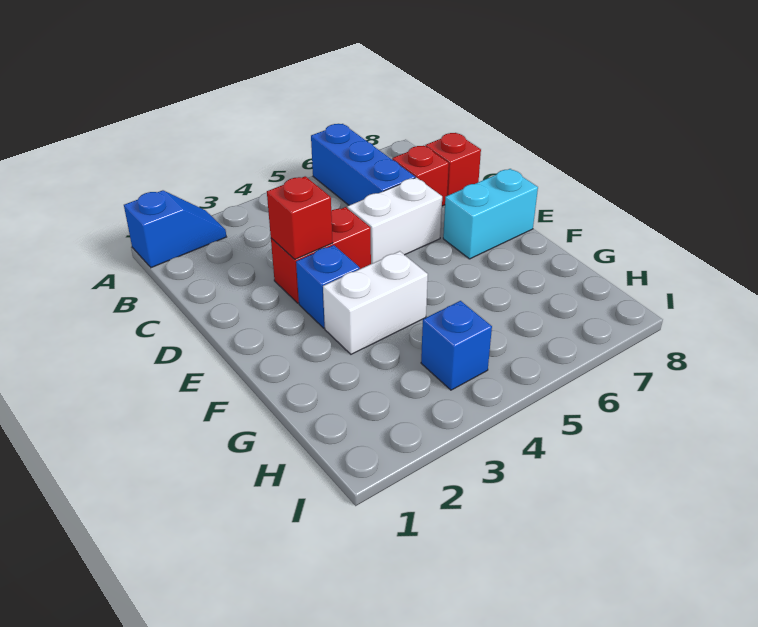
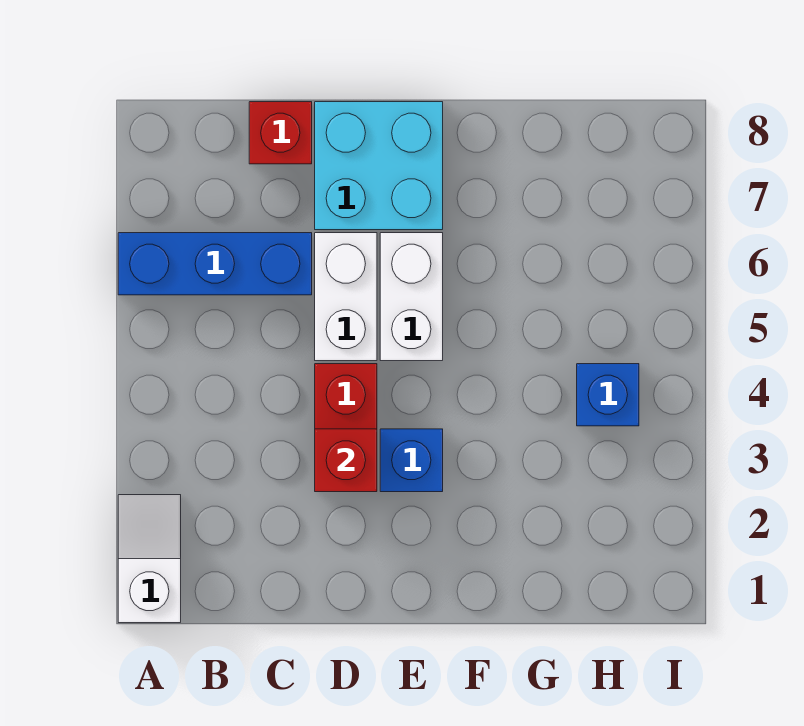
blue slope A1:A2 level 1 top 1 -> white slope A1:A2 level 1 top 1
red brick C7 level 1 -> none
cyan brick E7:E8 level 1 -> cyan brick D7:E8 level 1
white brick F3:F4 level 1 -> white brick E5:E6 level 1

